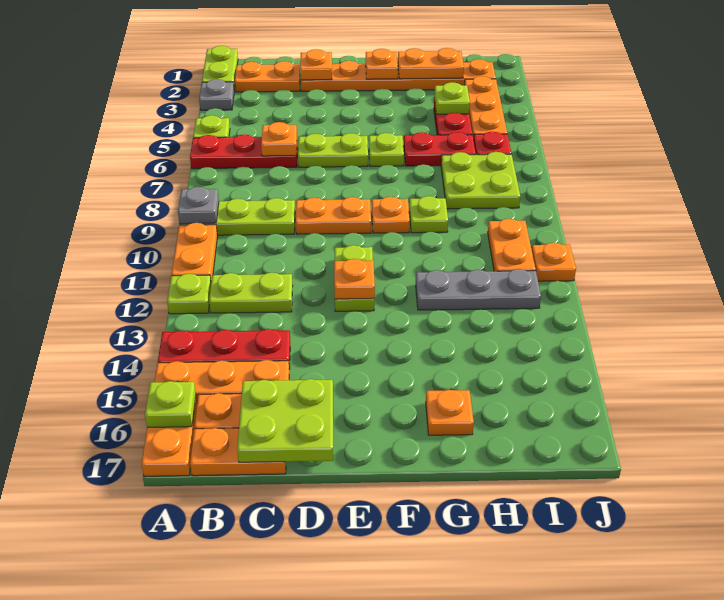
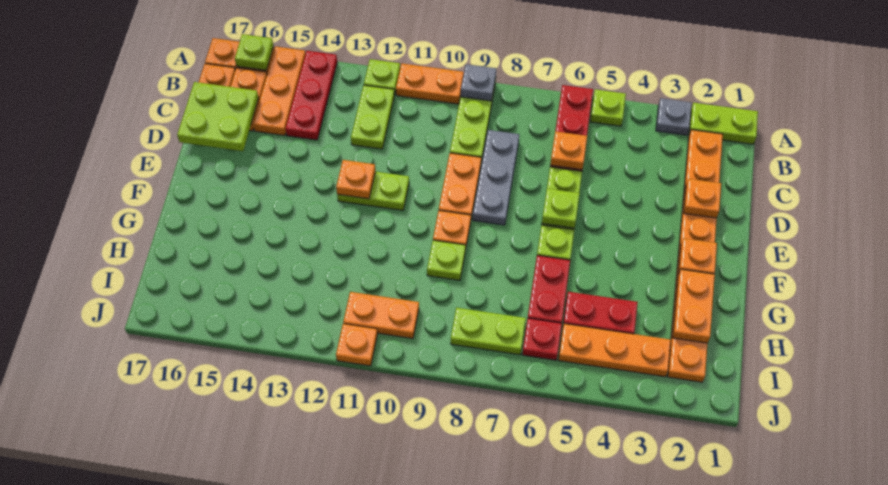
grey plate G12:I12 level 1 -> grey plate C8:E8 level 1
orange plate G16 level 1 -> none
lime plate H4 level 2 -> lime plate E6 level 2
lime plate H7:I8 level 1 -> lime plate I7:I8 level 1

